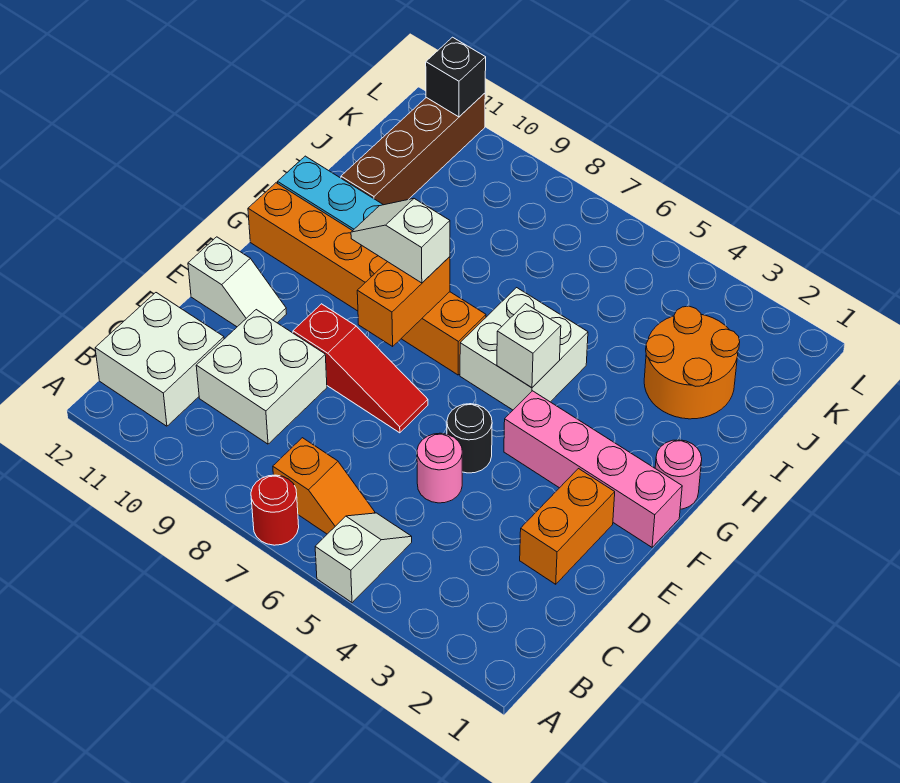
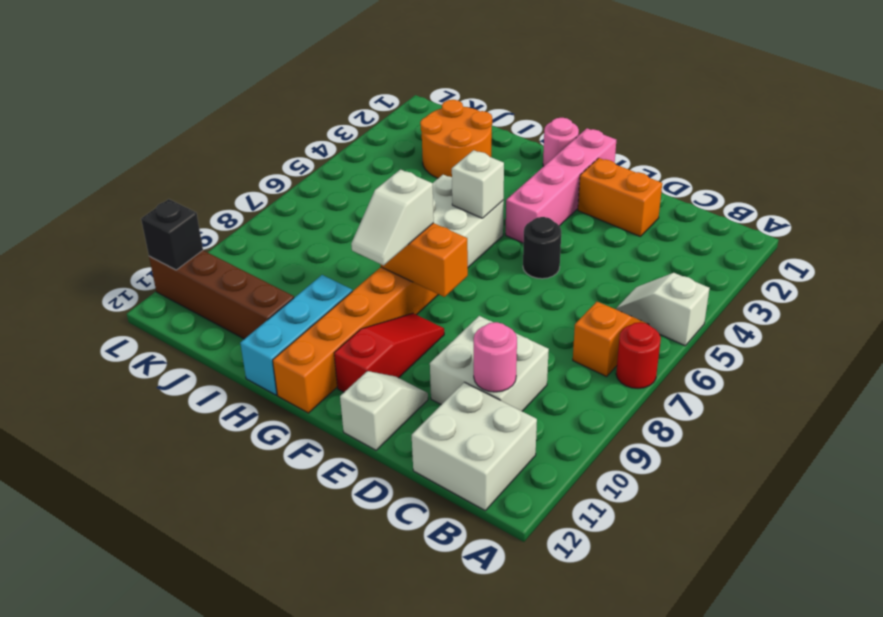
pink round brick D5 level 1 -> pink round brick C10 level 2
red slope E7:E9 level 1 top 9 -> red slope F9:F11 level 1 top 11

